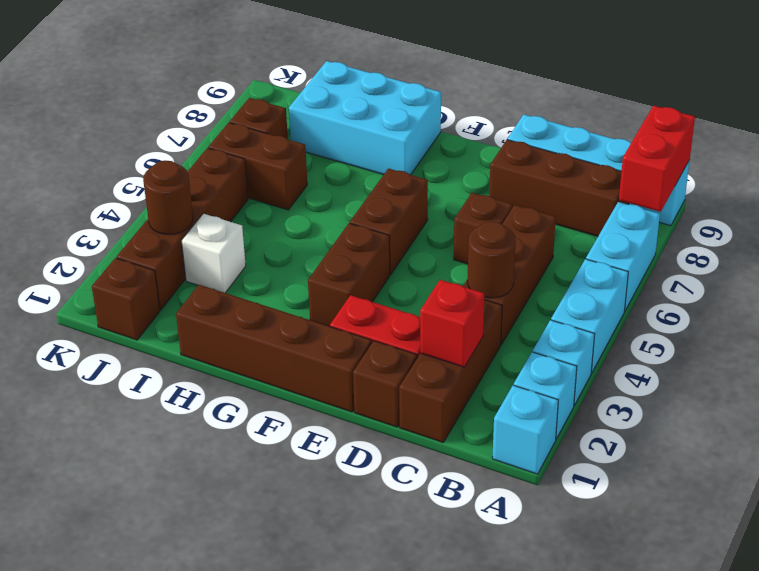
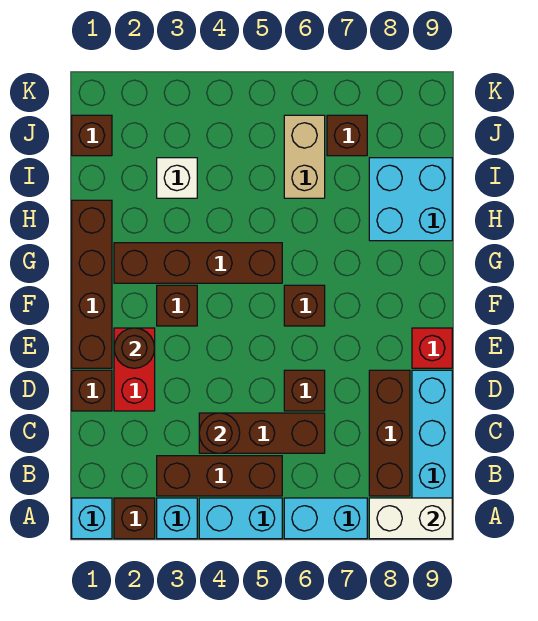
cyan brick A2 level 1 -> brown brick A2 level 1
red brick A8:A9 level 2 -> white brick A8:A9 level 2
brown brick C1:C3 level 1 -> brown brick B3:B5 level 1
red brick C2 level 2 -> red brick E9 level 1
brown brick F3:F4 level 1 -> brown brick F3 level 1
brown brick F5:F6 level 1 -> brown brick F6 level 1
cyan brick G8:I9 level 1 -> cyan brick H8:I9 level 1
brown brick I6:J6 level 1 -> tan brick I6:J6 level 1
brown brick J2:J5 level 1 -> brown brick G2:G5 level 1
brown round brick J3 level 2 -> brown round brick E2 level 2

